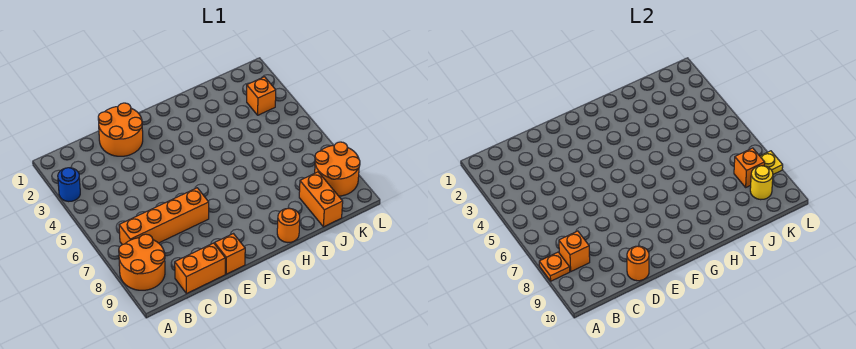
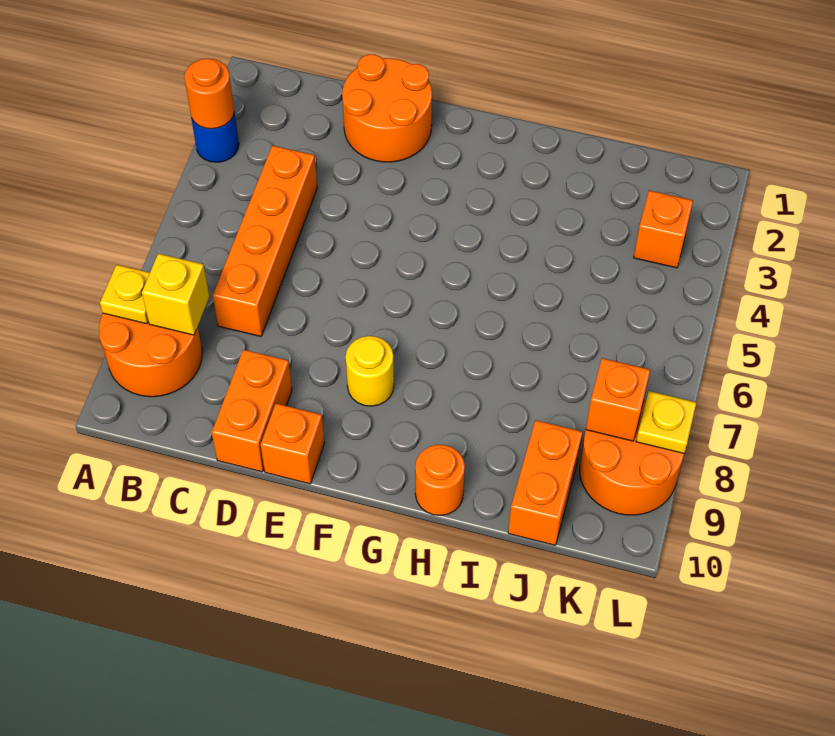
orange plate A8 level 2 -> yellow plate A8 level 2
orange brick B7:E7 level 1 -> orange brick C4:C7 level 1
orange brick B8 level 2 -> yellow brick B8 level 2
orange brick C10:D10 level 1 -> orange brick D9:D10 level 1
orange round brick D10 level 2 -> orange round brick A3 level 2
yellow round brick K9 level 2 -> yellow round brick F8 level 1

